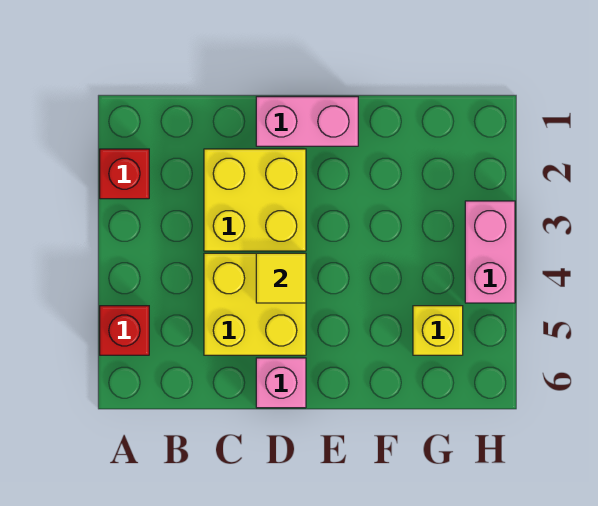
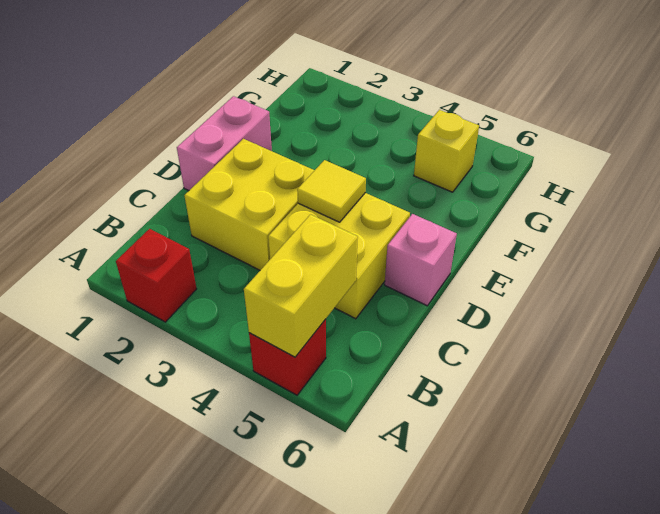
none -> yellow brick A5:B5 level 2
pink brick H3:H4 level 1 -> none

